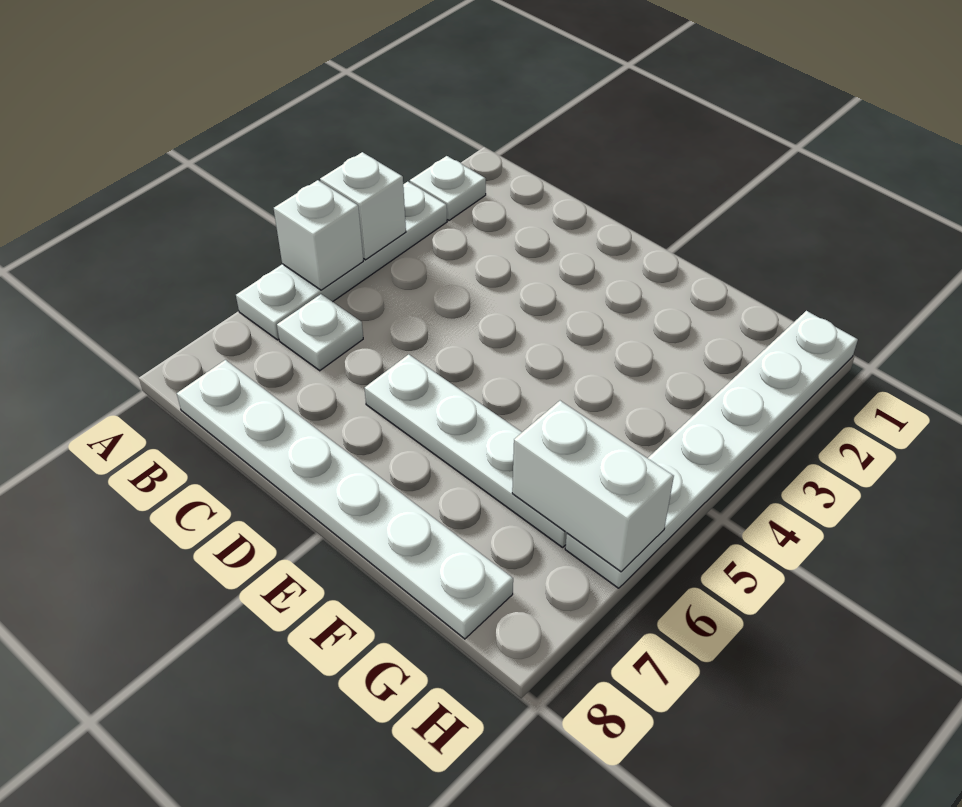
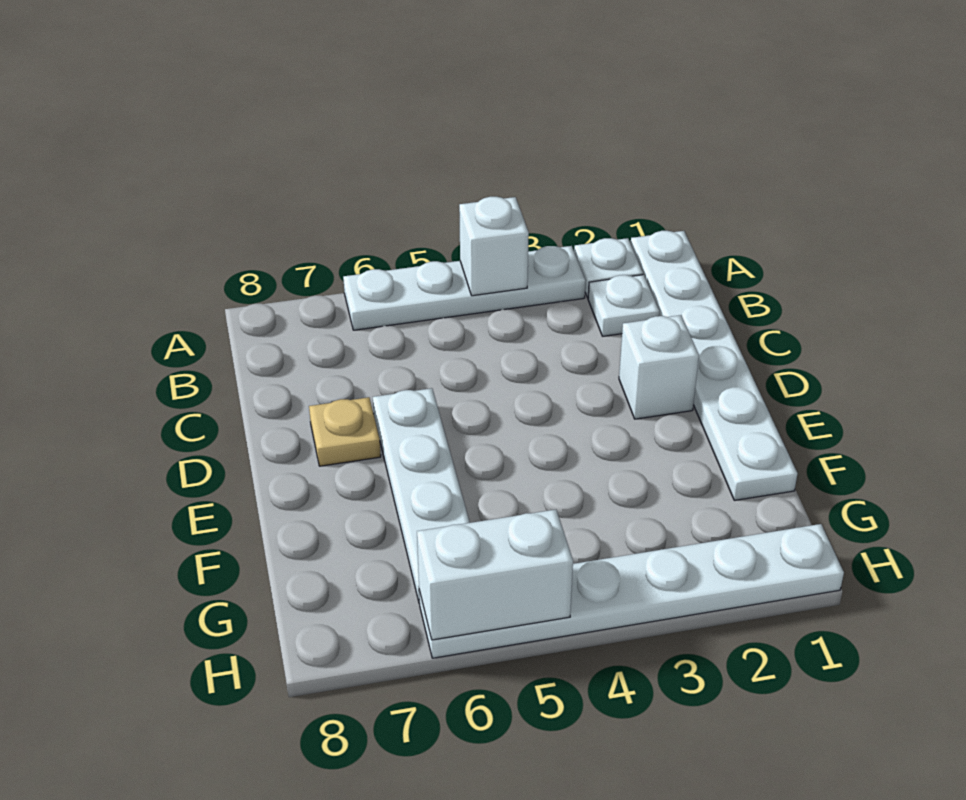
white brick A5 level 2 -> white brick D2 level 1
white plate B6 level 1 -> white plate B2 level 1
white plate B8:G8 level 1 -> white plate A1:F1 level 1
none -> tan plate D7 level 1
white brick G6:H6 level 2 -> white brick H5:H6 level 2

